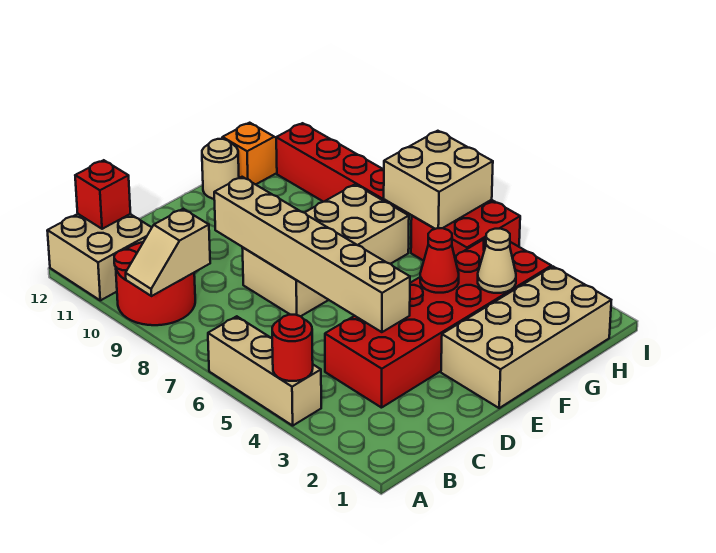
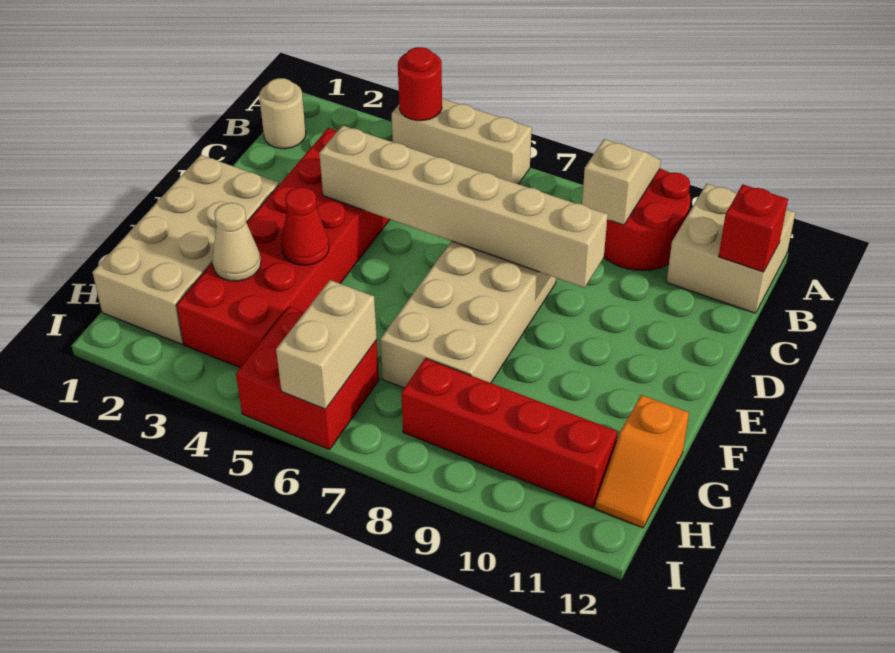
tan round brick F12 level 1 -> tan round brick B1 level 1
tan brick H6:I7 level 2 -> tan brick H6:I6 level 2

